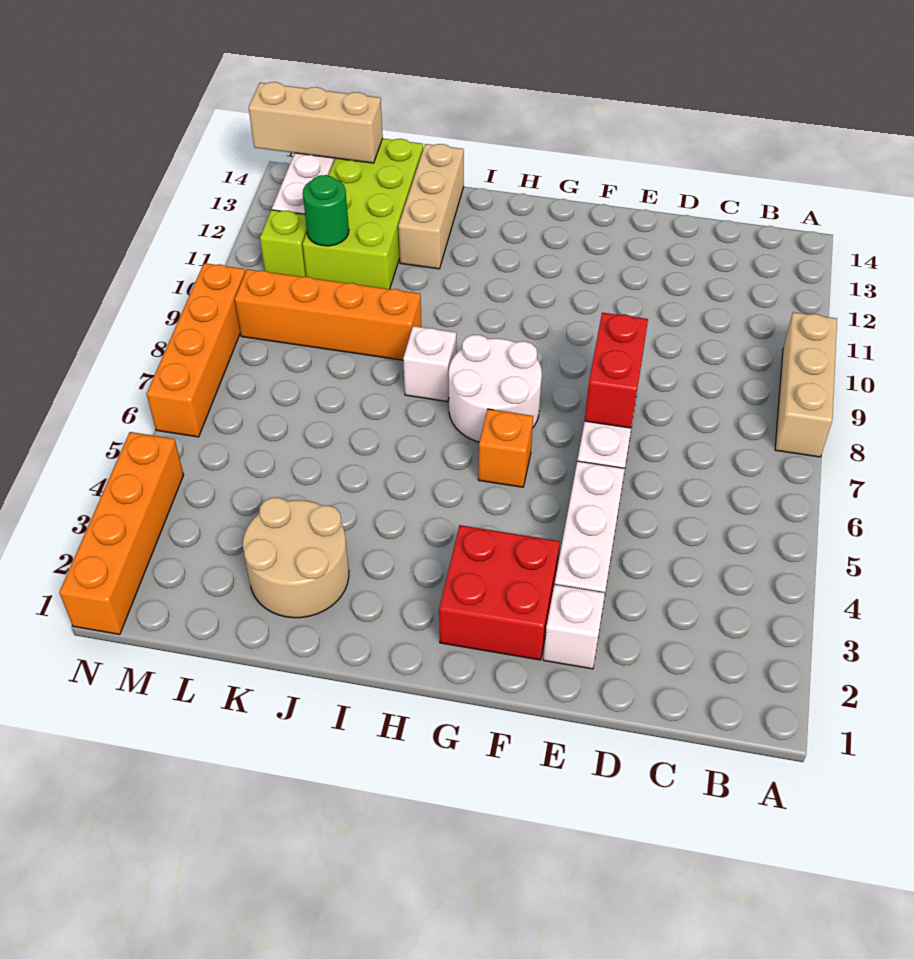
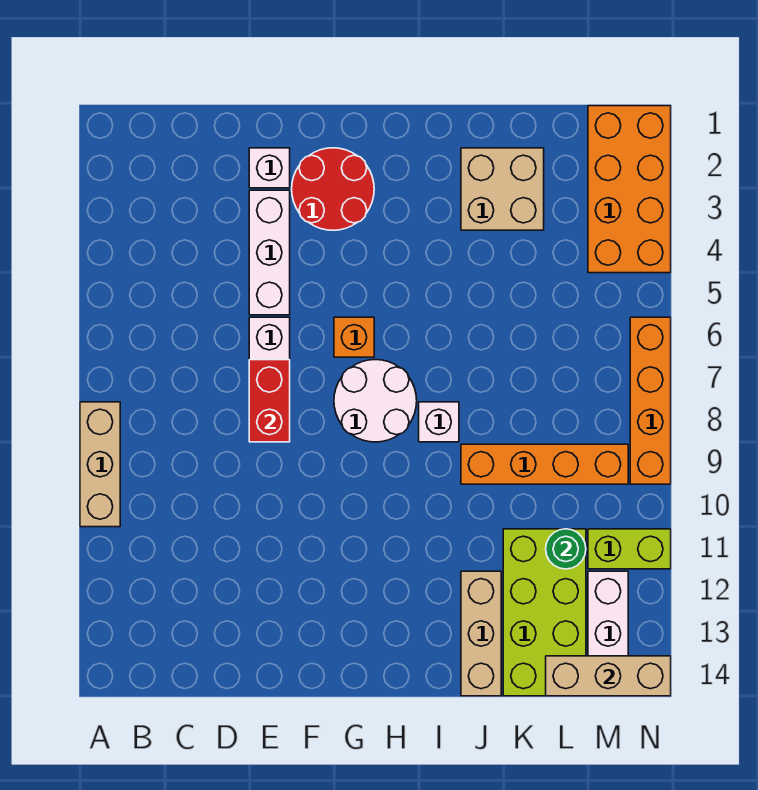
red brick F2:G3 level 1 -> red round brick F2:G3 level 1
tan round brick J2:K3 level 1 -> tan brick J2:K3 level 1
lime brick M11 level 1 -> lime brick M11:N11 level 1
orange brick N1:N4 level 1 -> orange brick M1:N4 level 1

